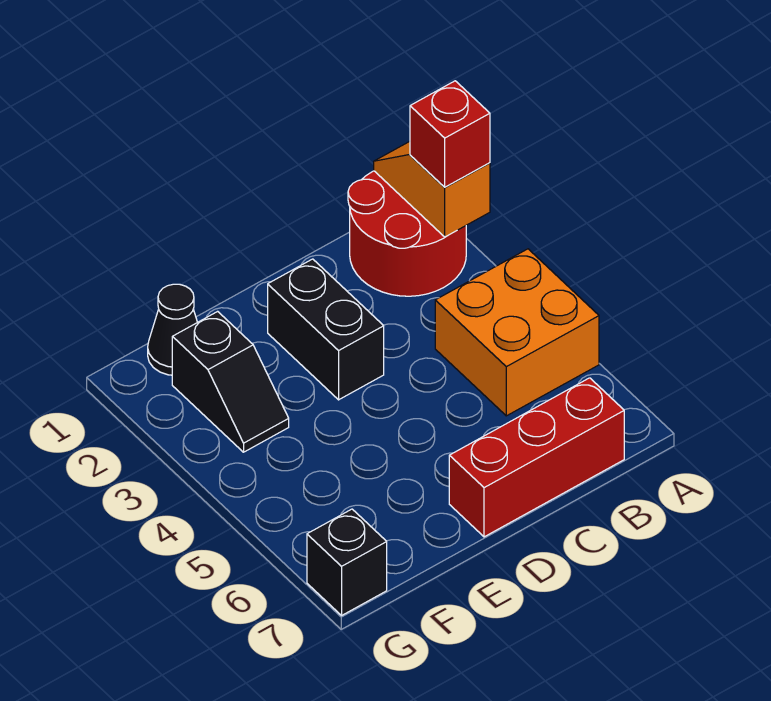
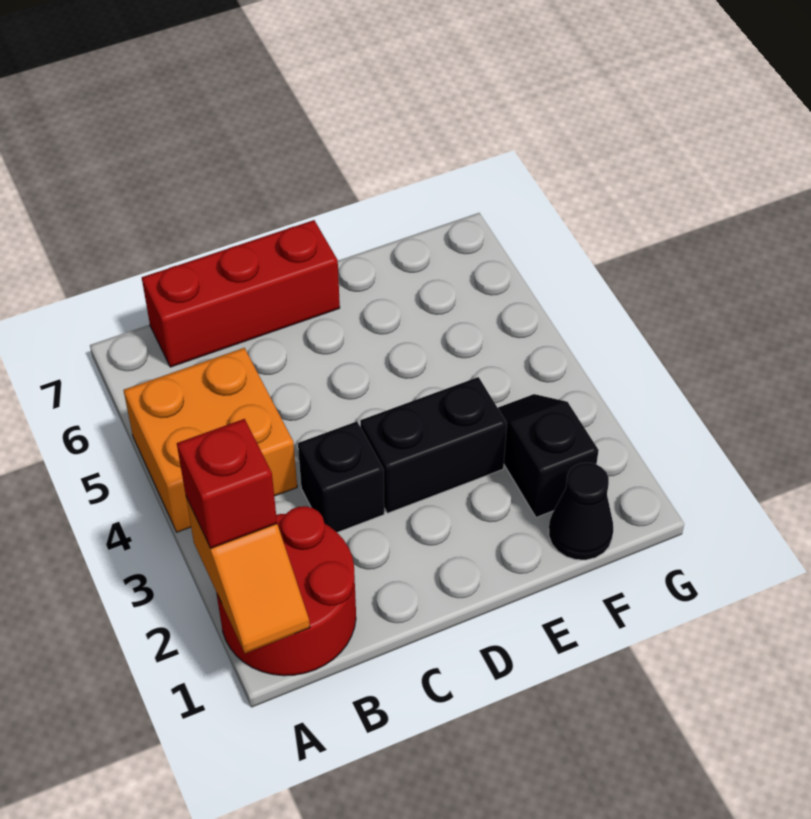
black brick D2:D3 level 1 -> black brick D3:E3 level 1
black brick G7 level 1 -> black brick C3 level 1

